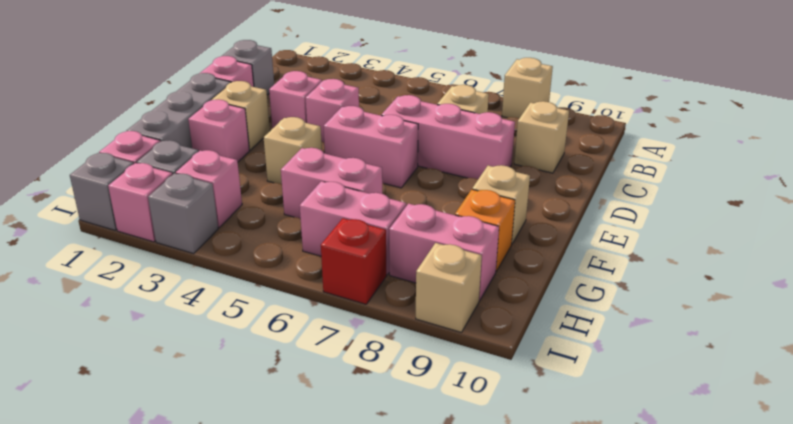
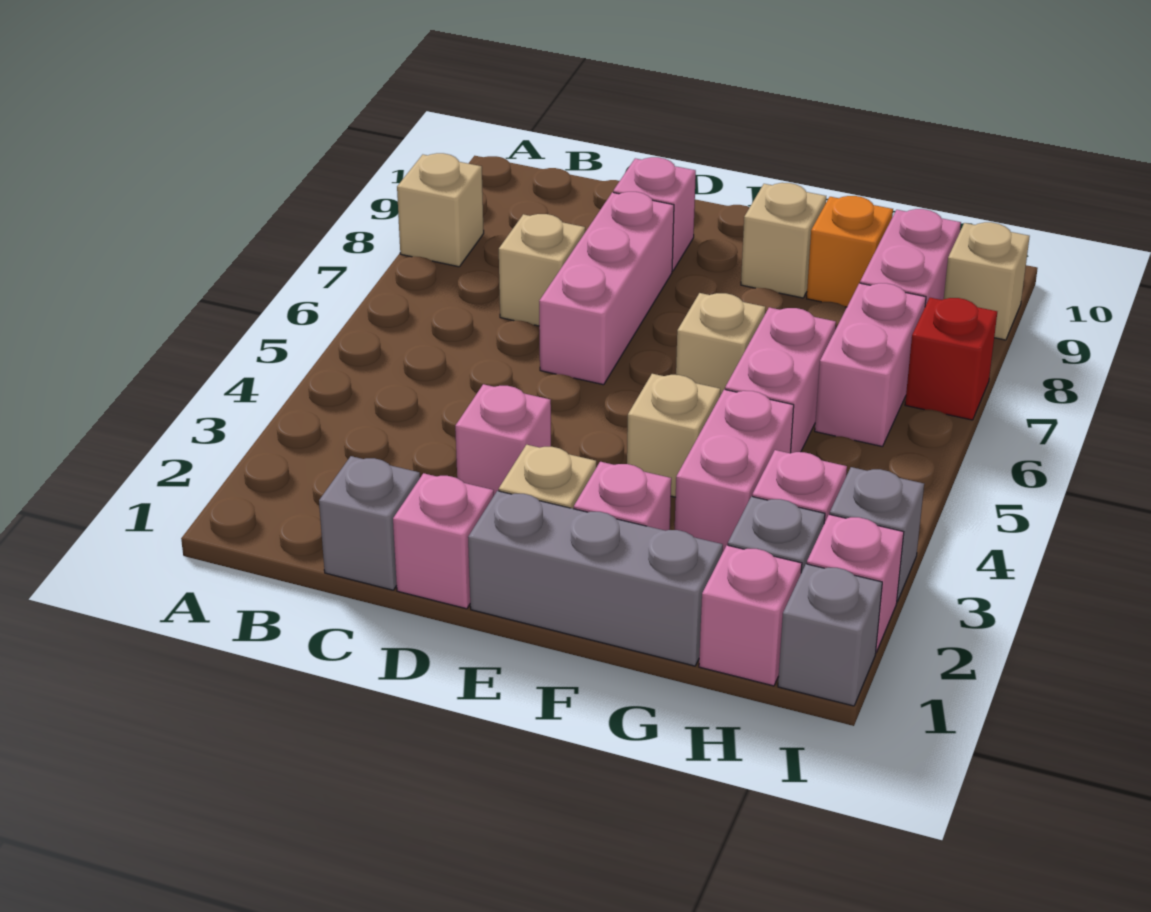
tan brick C9 level 1 -> tan brick F6 level 1
pink brick D4 level 1 -> pink brick D9 level 1
pink brick E5:E6 level 1 -> pink brick G3:G4 level 1

